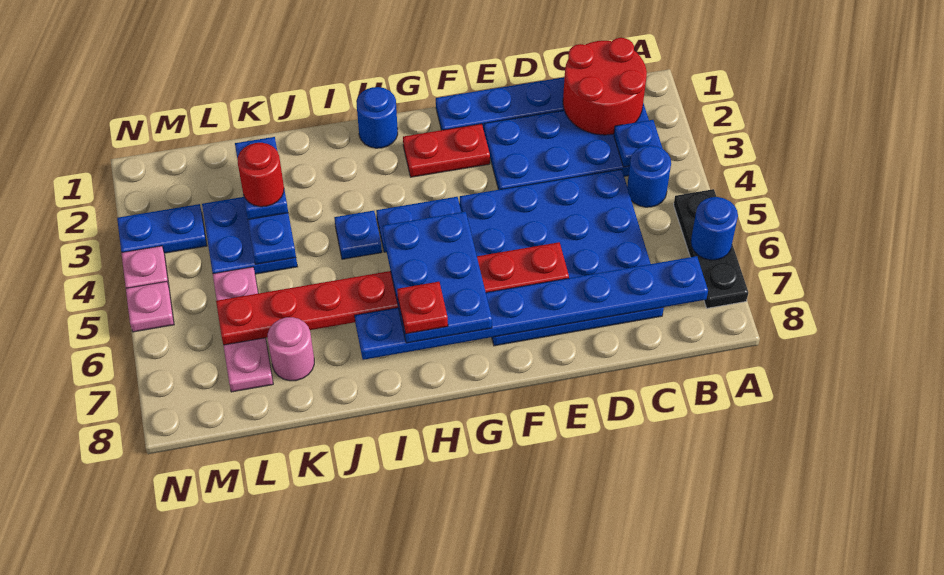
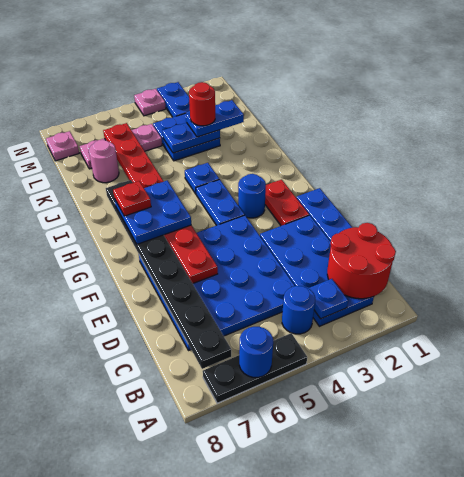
blue plate B7:I7 level 2 -> black plate B7:I7 level 2
blue plate G5:H7 level 3 -> blue plate G6:H7 level 3
blue round brick H1 level 1 -> blue round brick G3 level 1
pink plate N5 level 1 -> pink plate M8 level 1

